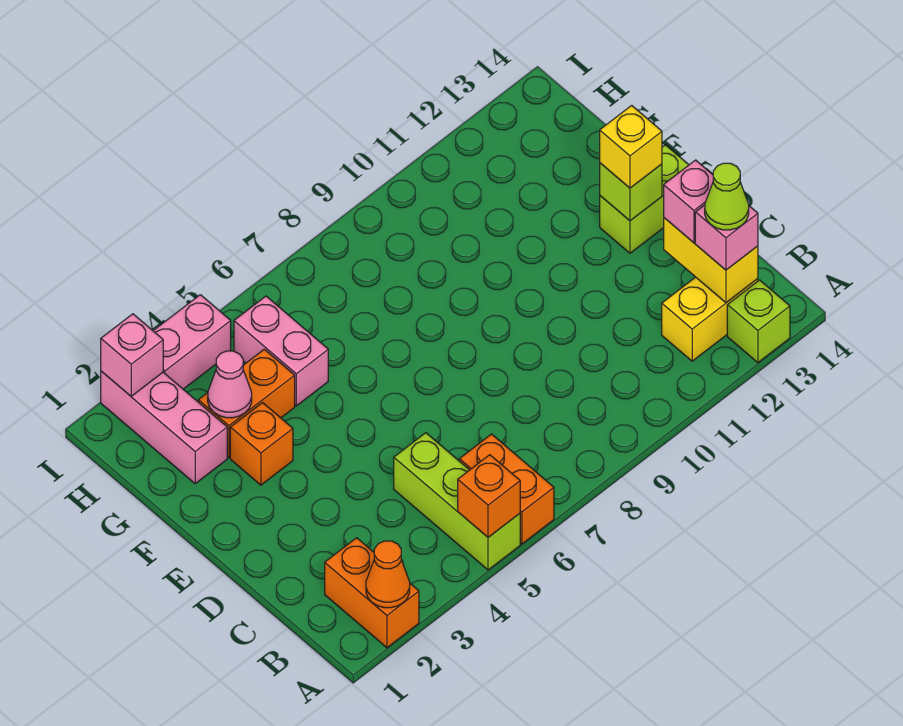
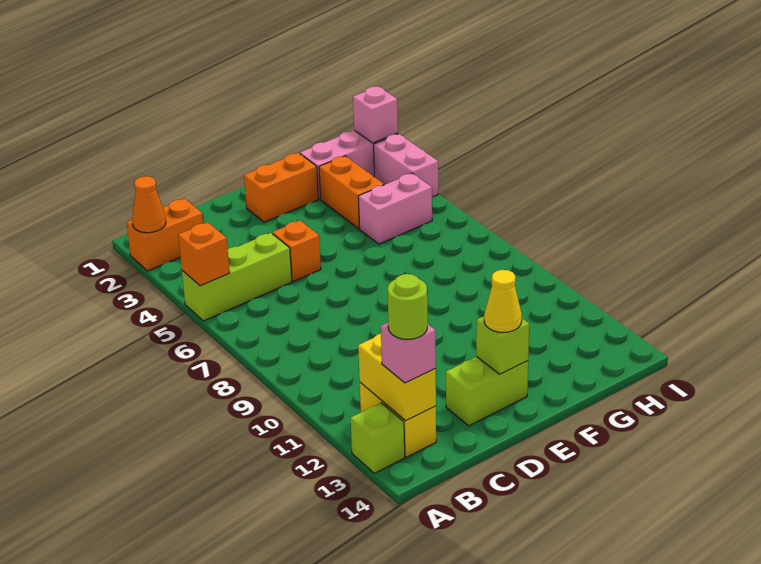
orange brick A6:B6 level 1 -> orange brick E2:F2 level 1
yellow brick B13:C13 level 2 -> yellow brick B12:B13 level 2
lime cone B13 level 4 -> lime round brick B13 level 4
pink brick C13 level 3 -> none
lime brick E13:E14 level 1 -> lime brick D13:E13 level 1
yellow brick E13 level 3 -> yellow cone E13 level 3
orange brick F3 level 1 -> orange brick D5 level 1
pink cone G3 level 2 -> none

